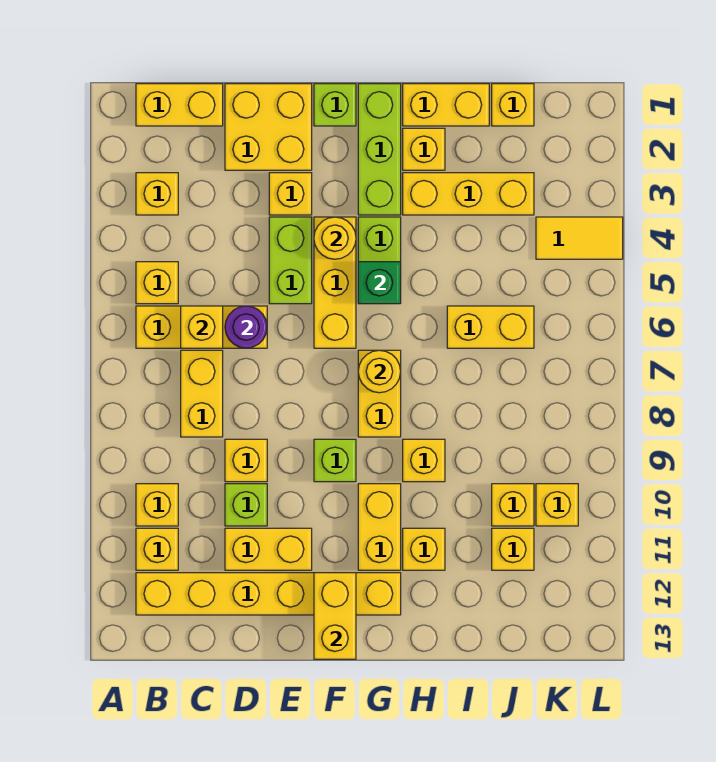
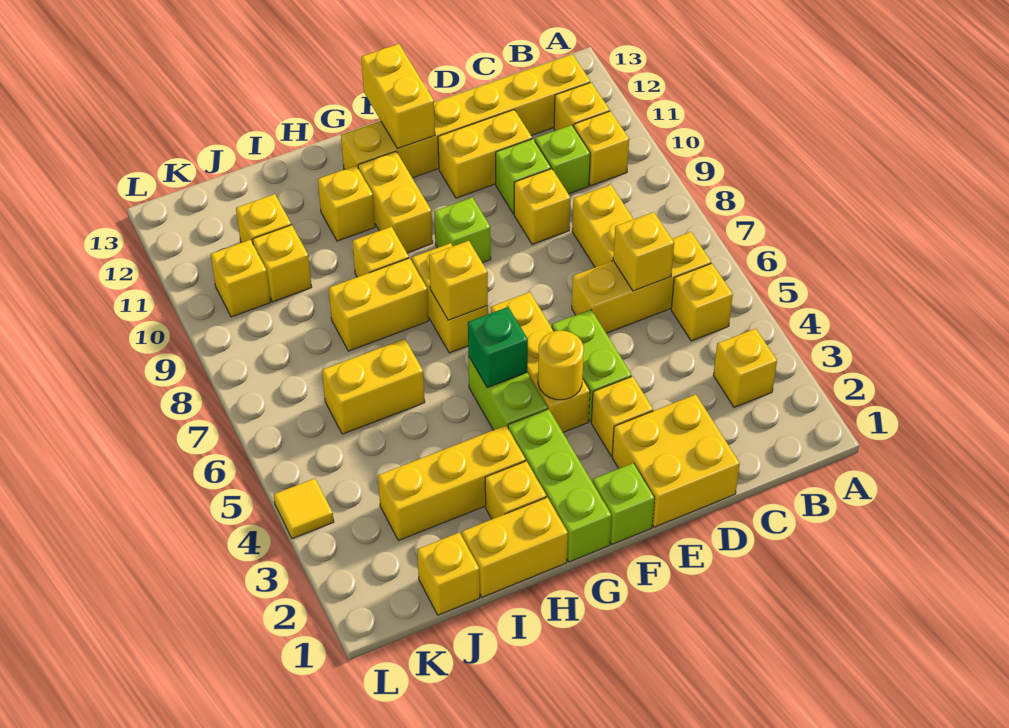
yellow brick B1:C1 level 1 -> yellow brick H8:I8 level 1
none -> lime brick C10 level 1
purple round brick D6 level 2 -> none
yellow round brick G7 level 2 -> yellow brick G7 level 2
yellow tile K4:L4 level 1 -> yellow tile L4 level 1

